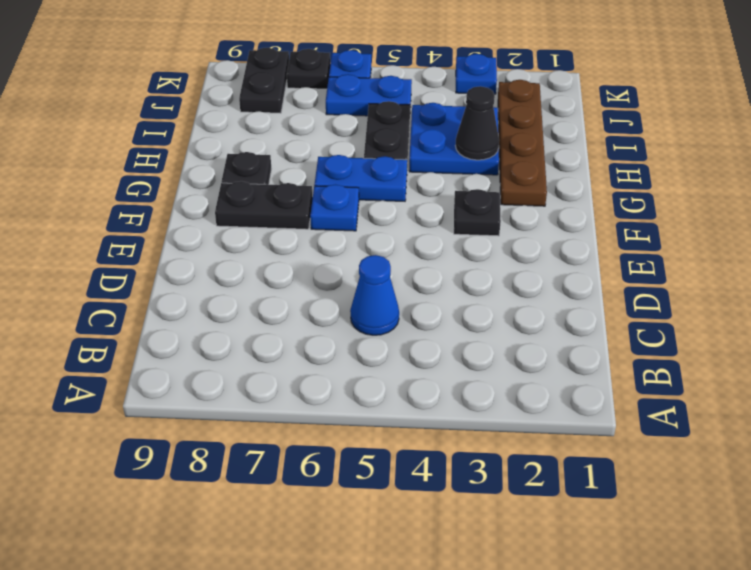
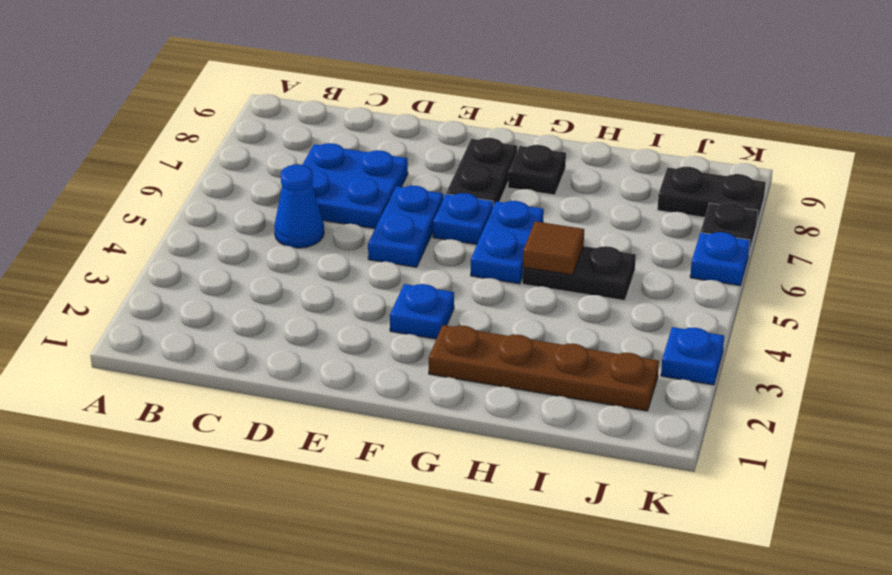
black plate F3 level 1 -> blue plate F3 level 1
blue plate H3:I4 level 1 -> blue plate C6:D7 level 1
black cone H3 level 2 -> none
none -> brown tile H5 level 2
blue plate J5:J6 level 1 -> blue plate E5:E6 level 1

